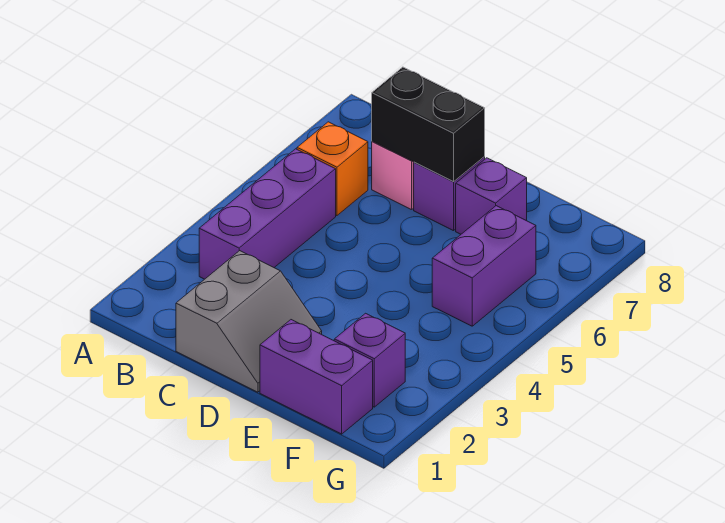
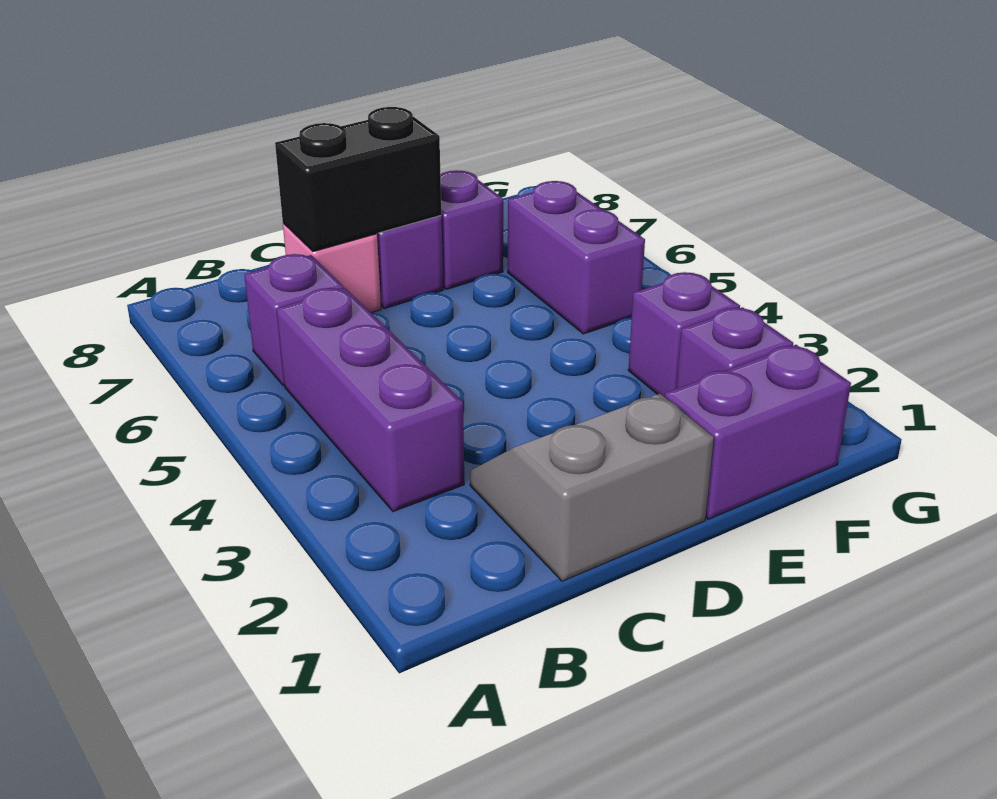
orange brick B6 level 1 -> purple brick B6 level 1
grey slope C1:D2 level 1 top C -> grey slope C1:D2 level 1 top 1
none -> purple brick F3 level 1

